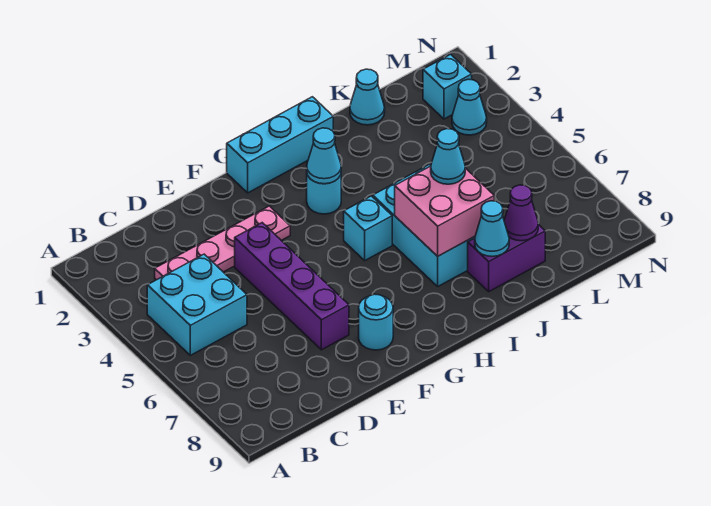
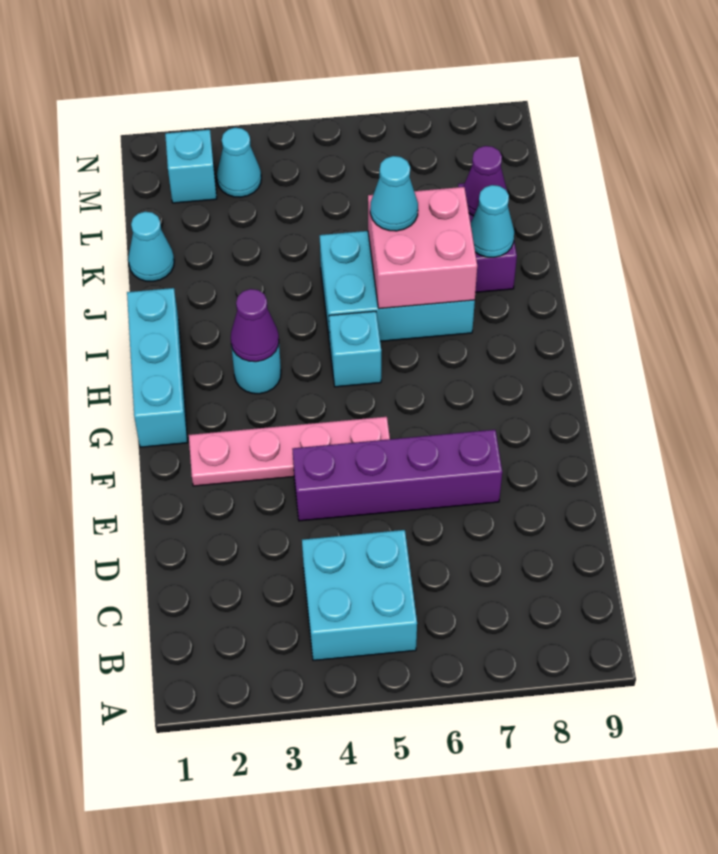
pink plate C3:F3 level 1 -> pink plate F2:F5 level 1
cyan round brick F8 level 1 -> none
cyan cone H3 level 2 -> purple cone H3 level 2

